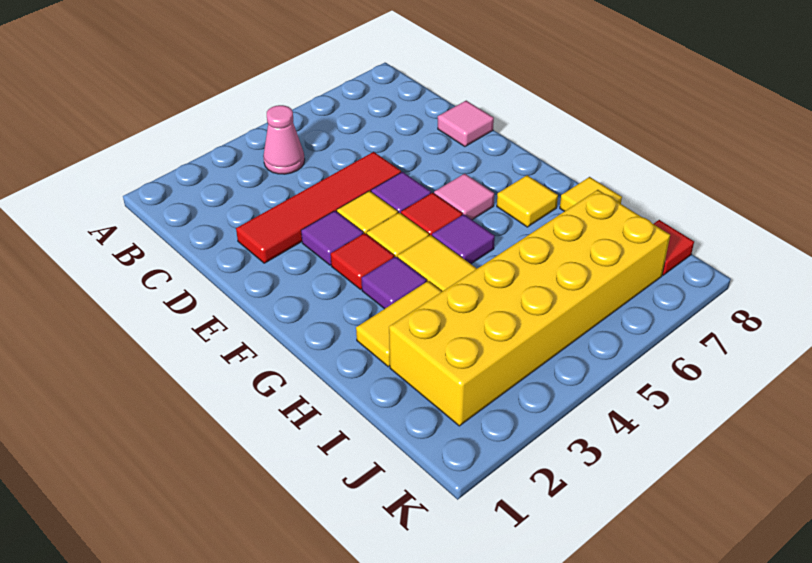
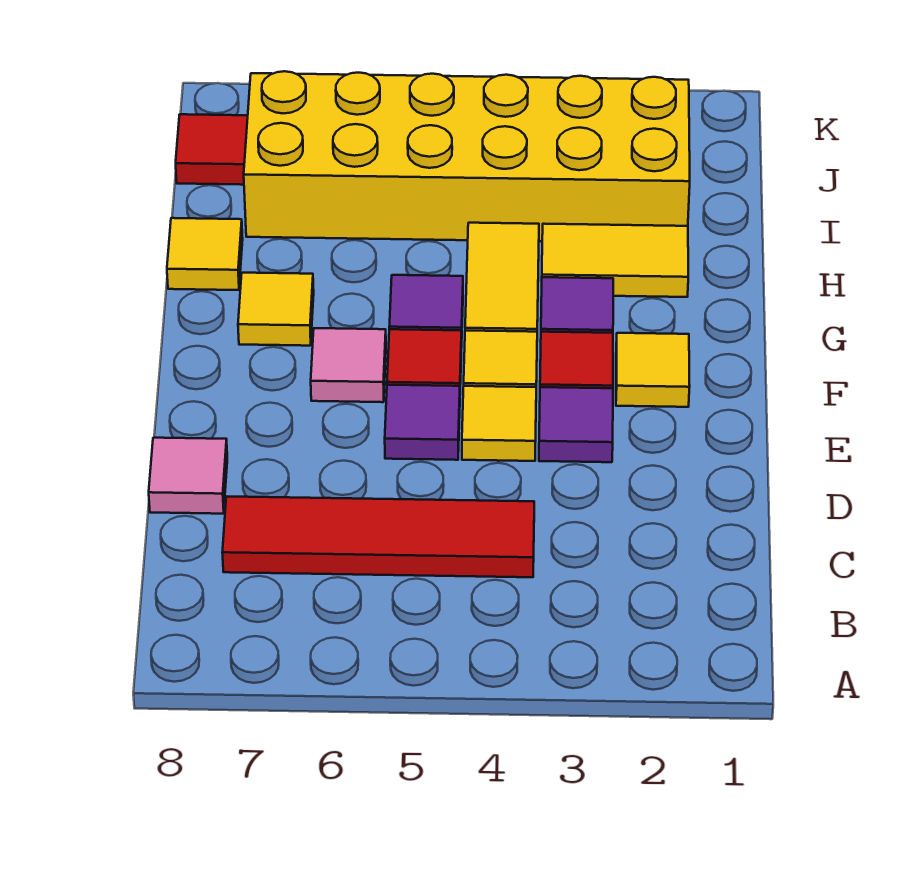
pink cone B4 level 1 -> none
red tile D2:D5 level 1 -> red tile C4:C7 level 1
none -> yellow tile F2 level 1

